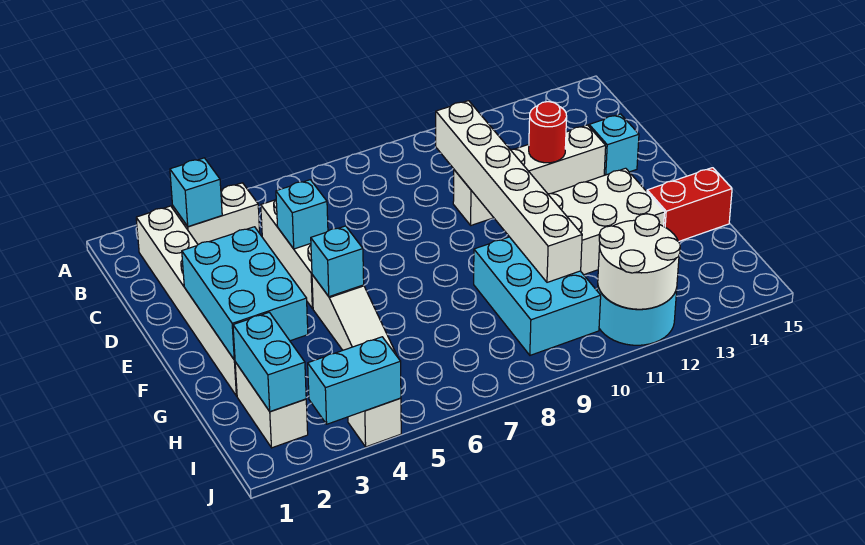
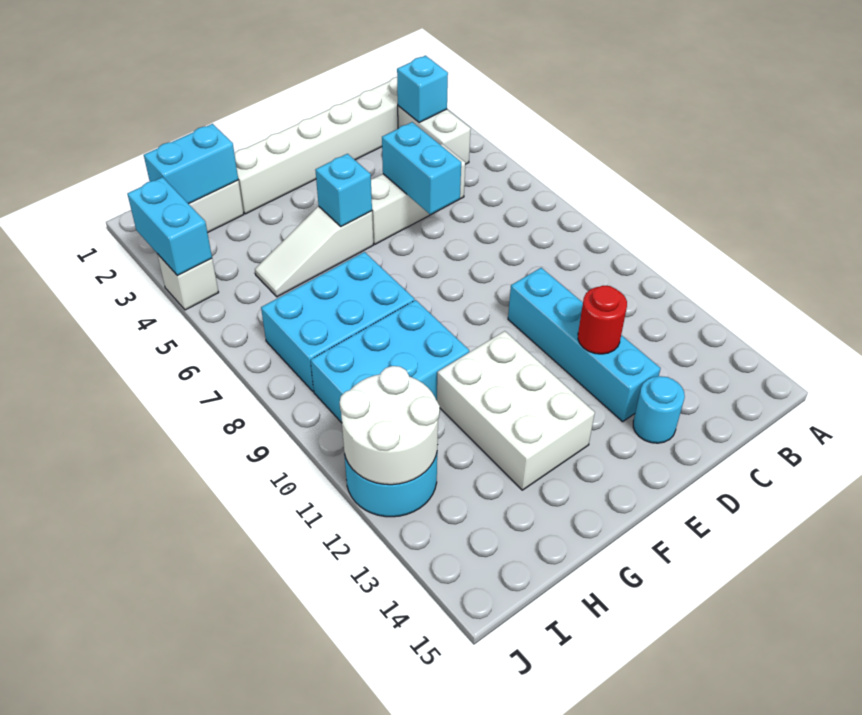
white brick C10:H10 level 2 -> none
cyan brick D5 level 2 -> cyan brick D5:D6 level 2
white brick D10:D13 level 1 -> cyan brick D10:D13 level 1
cyan brick D14 level 1 -> cyan round brick D14 level 1
cyan brick E2:G3 level 2 -> cyan brick G7:I8 level 1
red brick G14:G15 level 1 -> none

